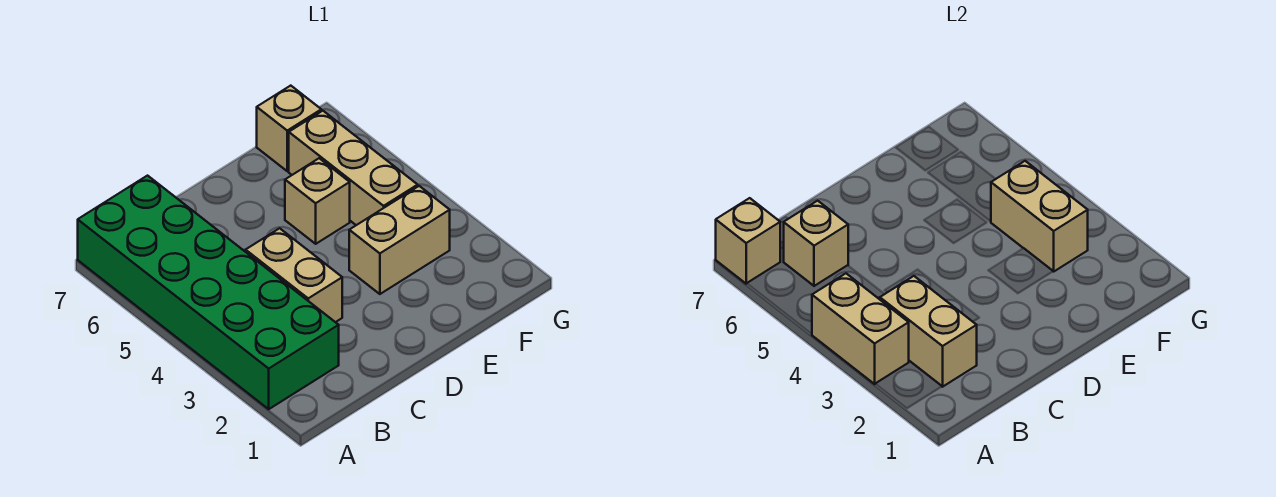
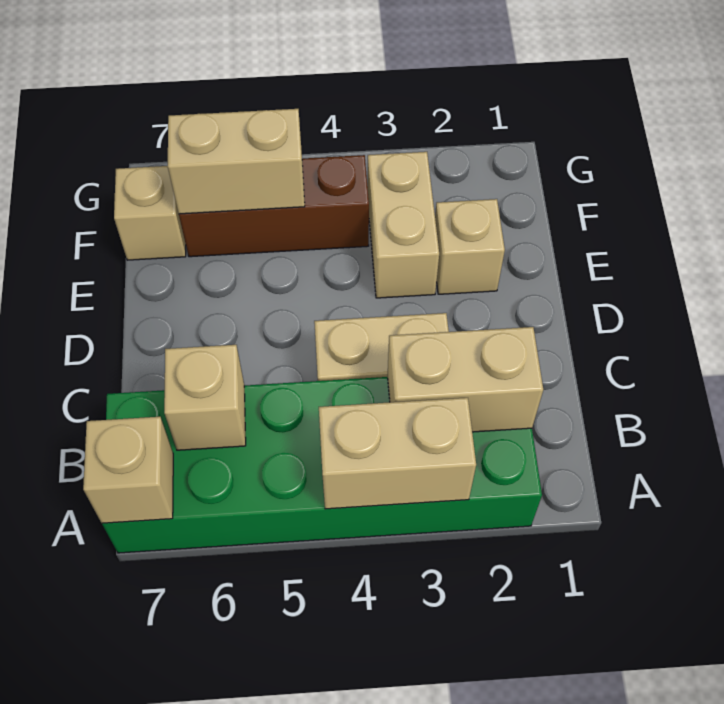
tan brick E5 level 1 -> tan brick E2 level 1
tan brick F3:F4 level 2 -> tan brick F5:F6 level 2
tan brick F4:F6 level 1 -> brown brick F4:F6 level 1

